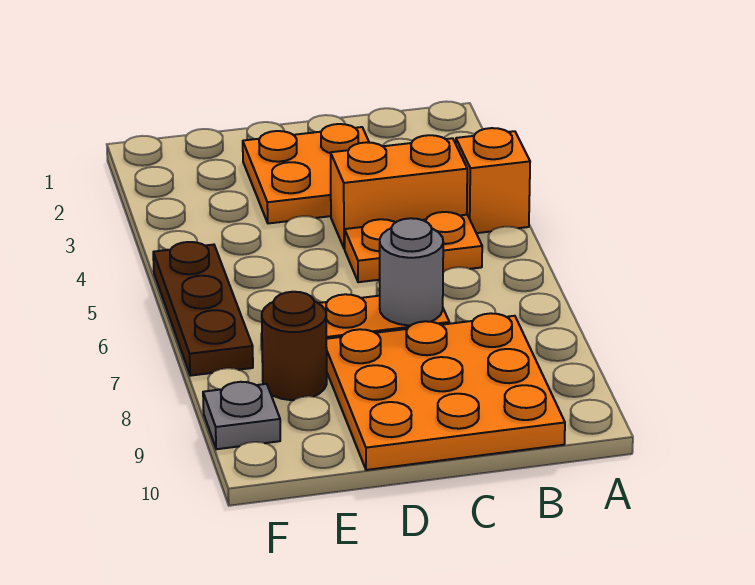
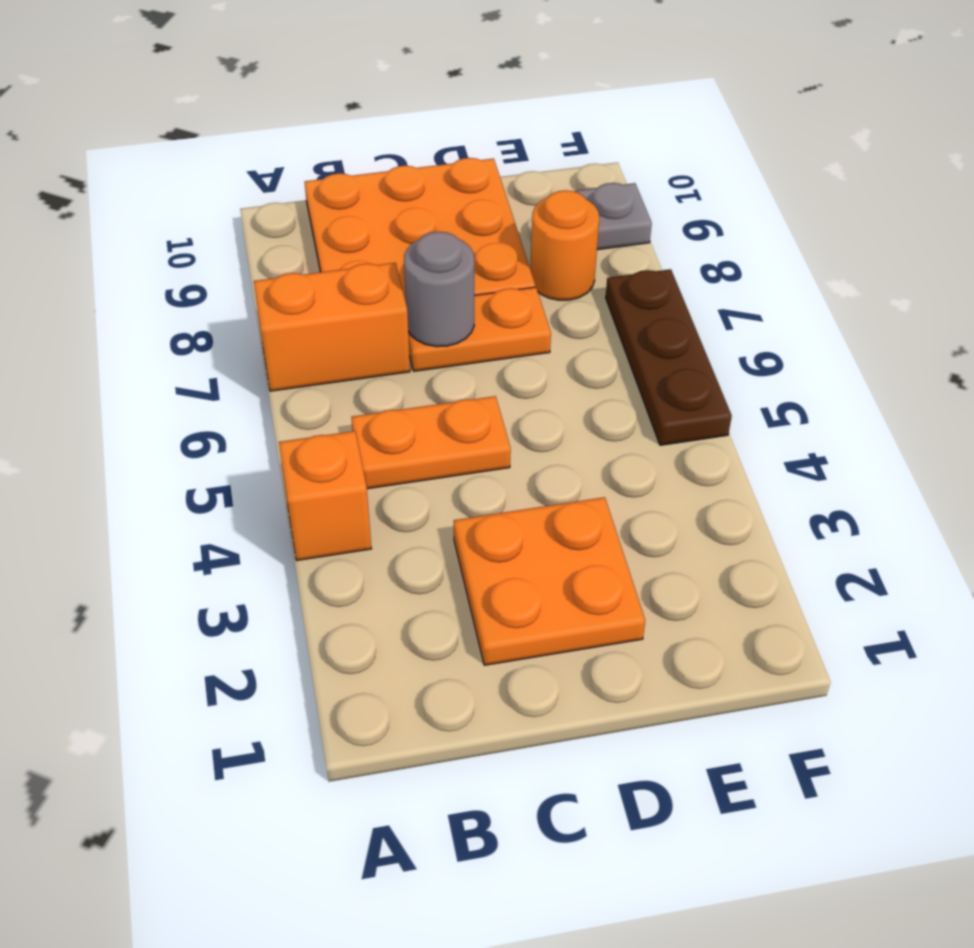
orange brick B4:C4 level 1 -> orange brick A7:B7 level 1
brown round brick E8 level 1 -> orange round brick E8 level 1

